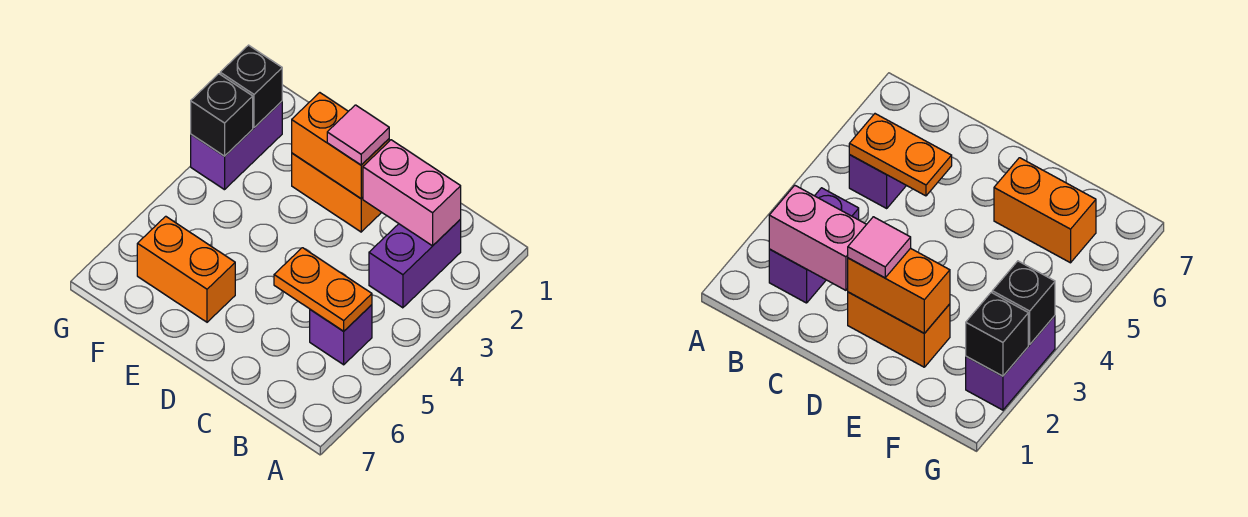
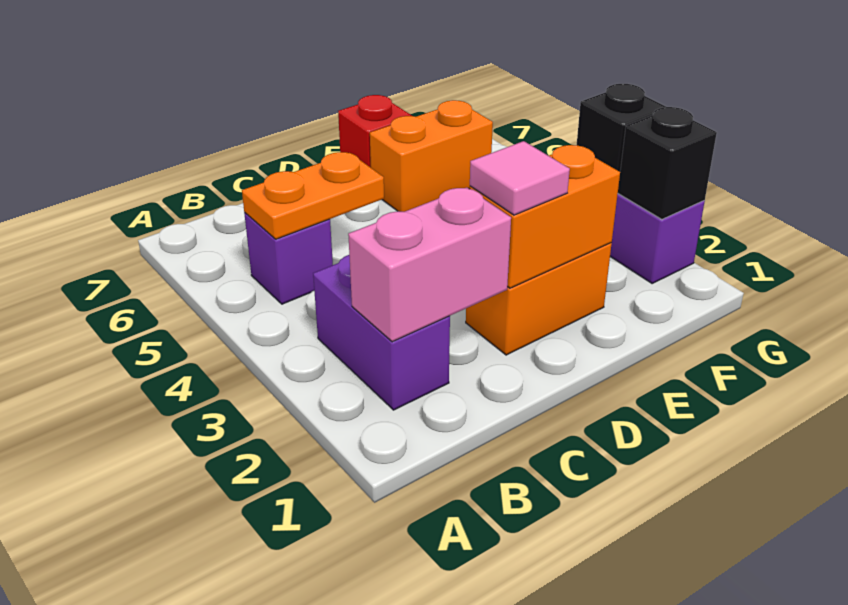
none -> red brick E7 level 1

